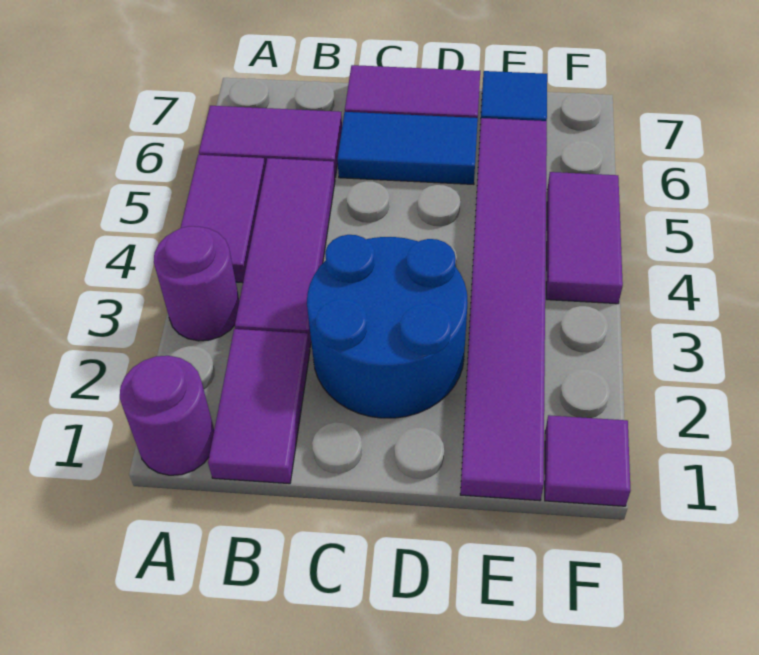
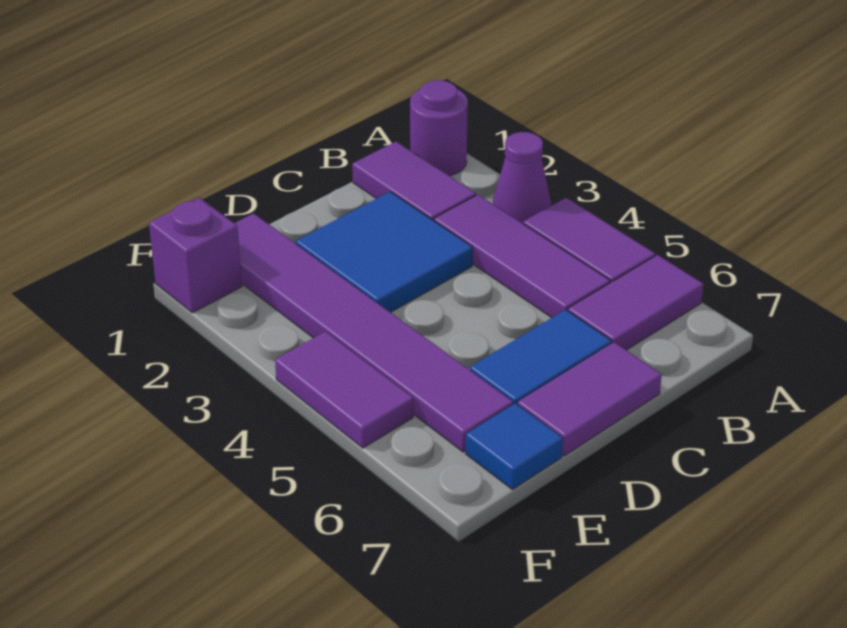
purple round brick A3 level 1 -> purple cone A3 level 1
blue round brick C2:D3 level 1 -> blue tile C2:D3 level 1
purple tile F1 level 1 -> purple brick F1 level 1

